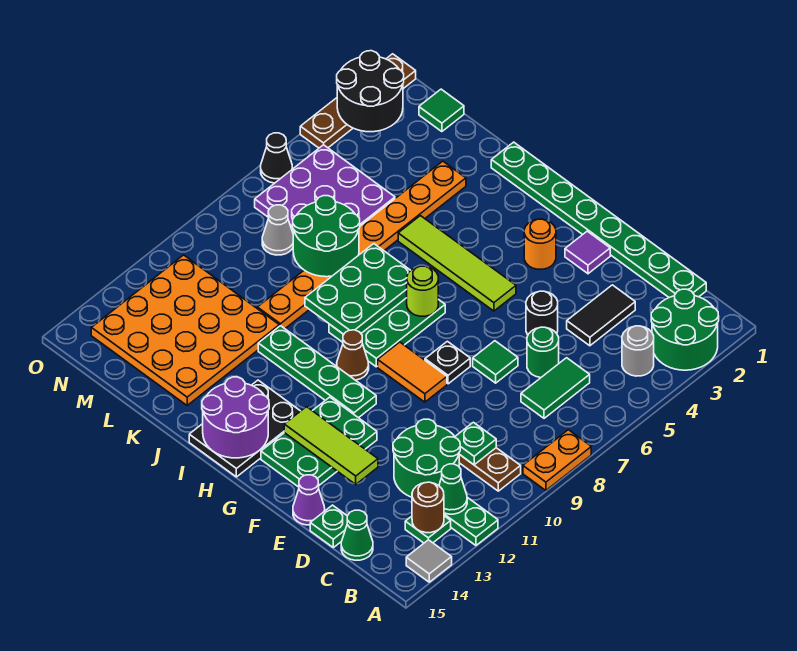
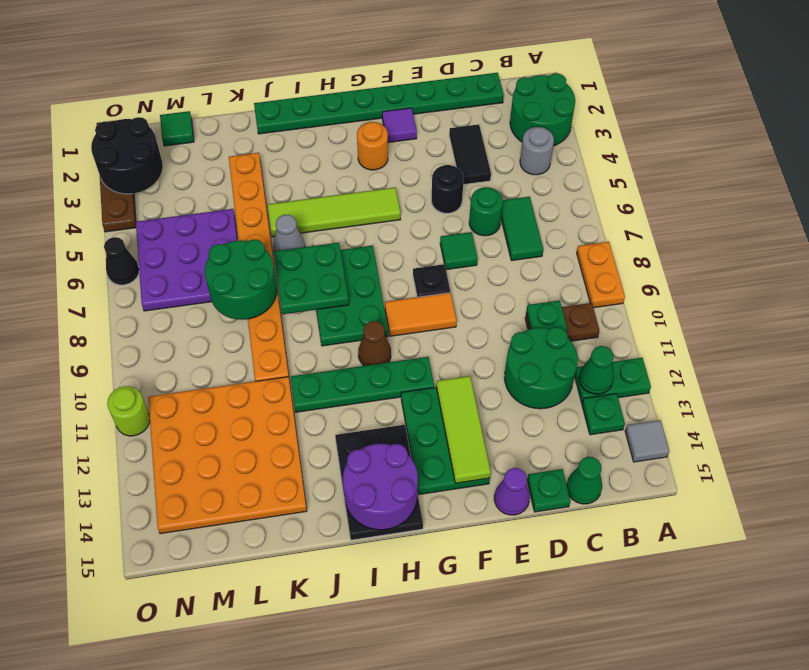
brown round brick B13 level 2 -> none
lime tile E13:G13 level 2 -> lime tile F12:F14 level 2
lime round brick H7 level 2 -> lime round brick O11 level 1
green plate I7:J9 level 2 -> green plate I7:J8 level 2
grey cone M8 level 1 -> grey cone J6 level 1

